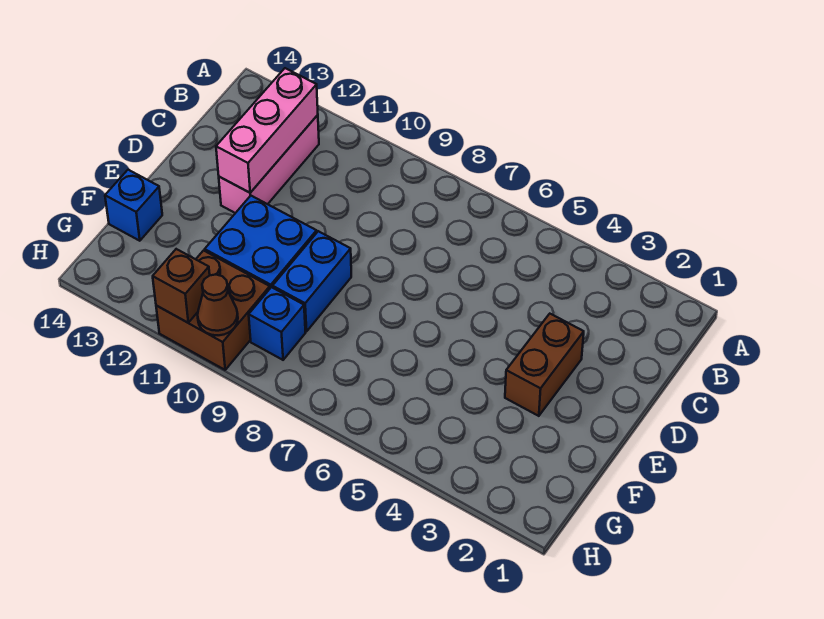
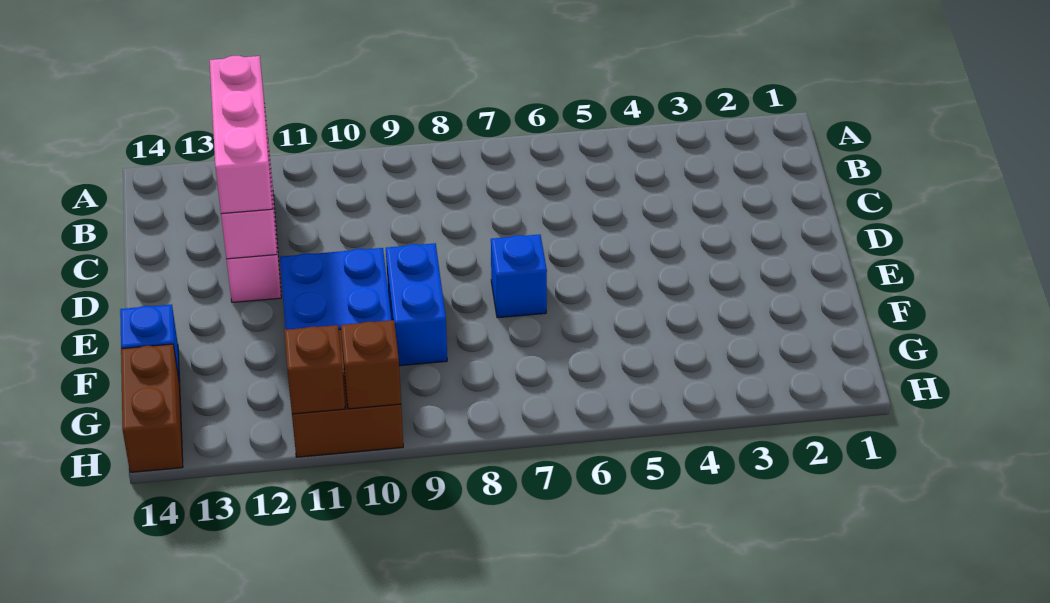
none -> pink brick B12:D12 level 3
brown brick D3:E3 level 1 -> brown brick G14:H14 level 1
blue brick G9 level 1 -> blue brick E7 level 1
brown cone H10 level 2 -> brown brick H10 level 2

